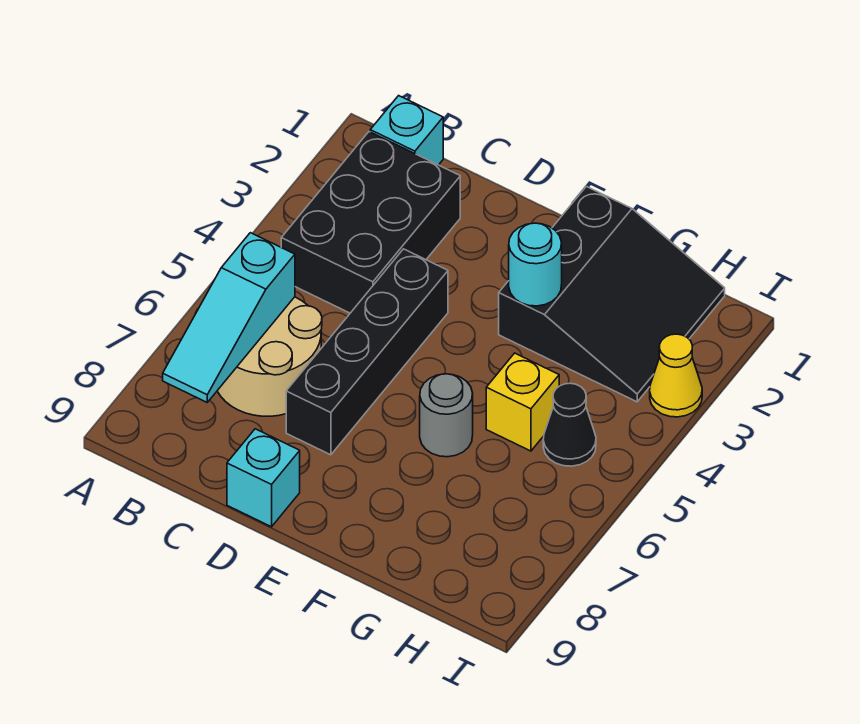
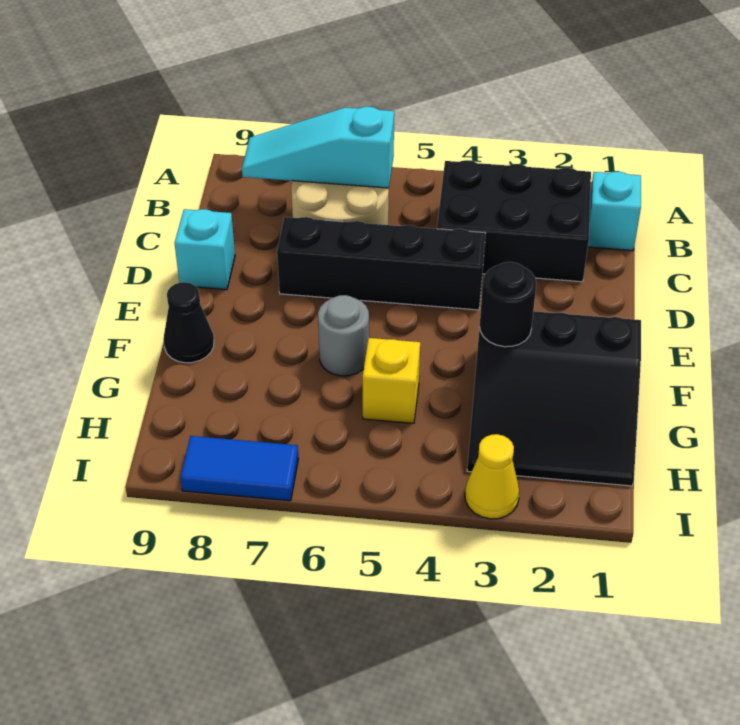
cyan round brick F3 level 2 -> black round brick F3 level 2
black cone H5 level 1 -> black cone F9 level 1
none -> blue tile I7:I8 level 1

